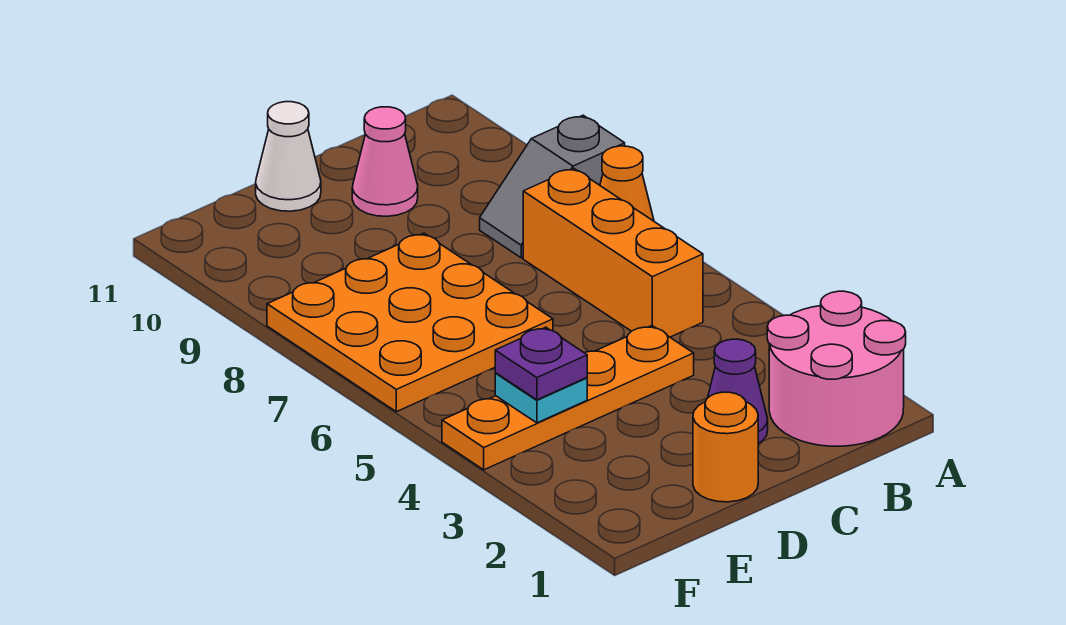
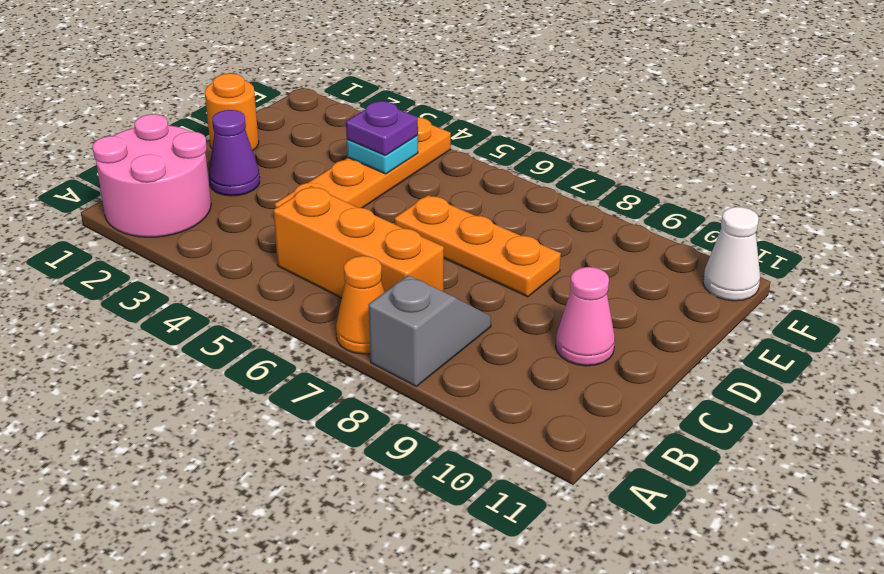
orange plate D6:F8 level 1 -> orange plate D6:D8 level 1
white cone D11 level 1 -> white cone F11 level 1

